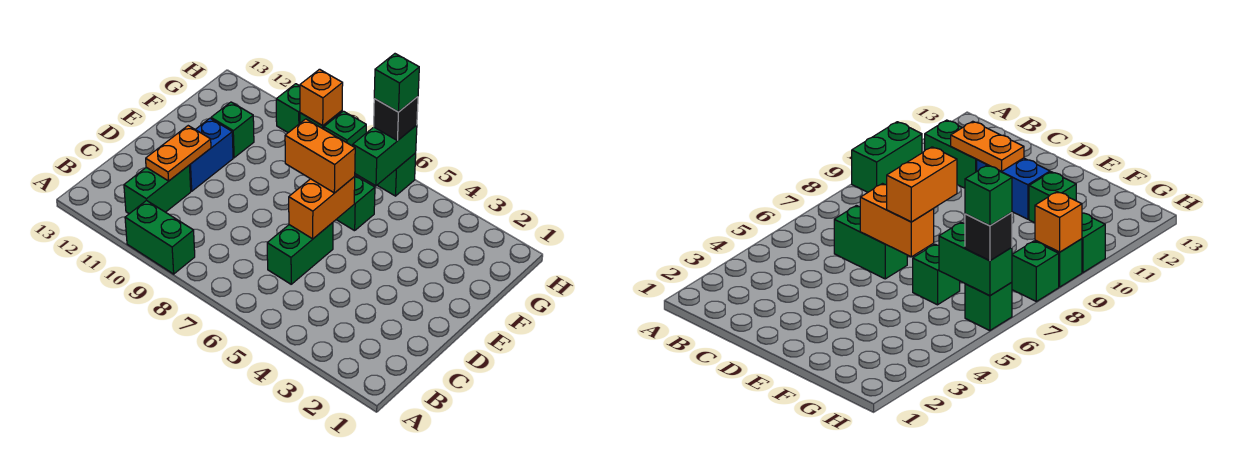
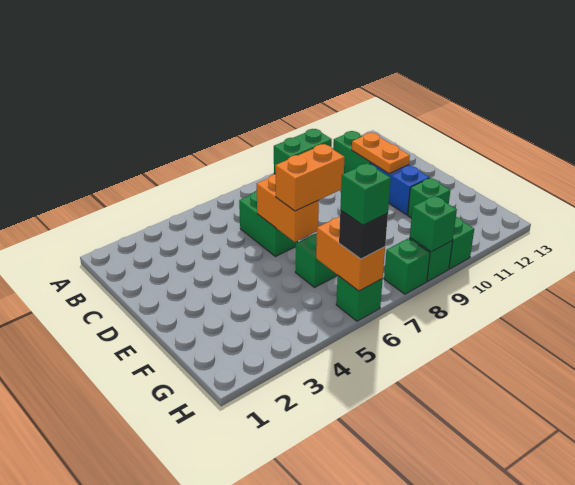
green brick G6:H6 level 2 -> orange brick G6:H6 level 2
orange brick H9 level 2 -> green brick H9 level 2

